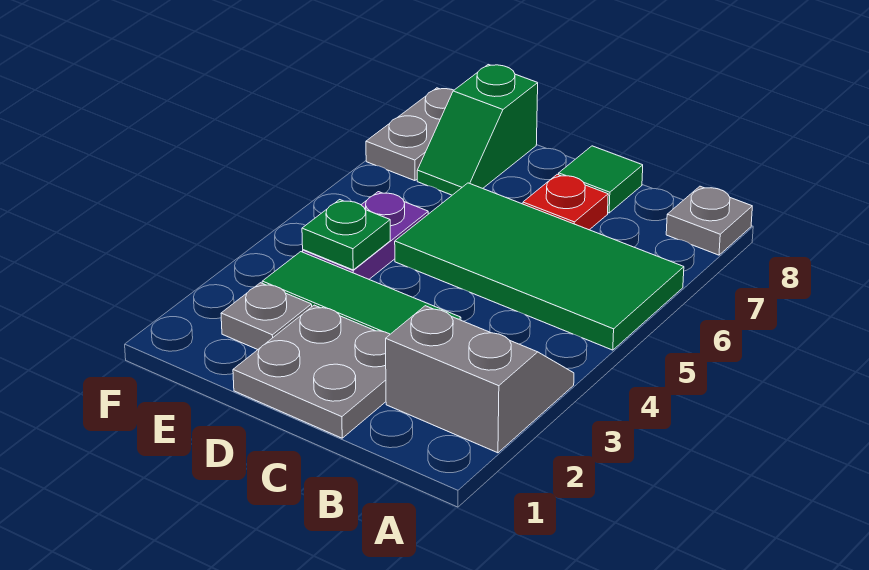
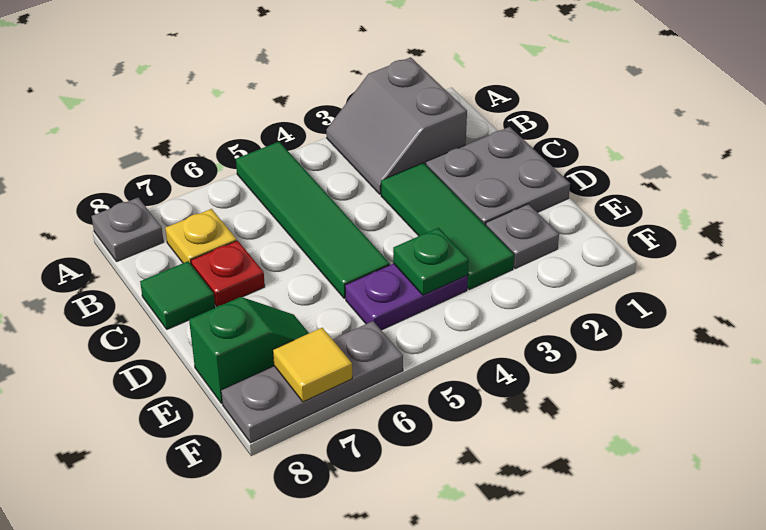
green tile A5:D6 level 1 -> green tile A5:D5 level 1
none -> yellow plate B7 level 1
grey plate F7:F8 level 1 -> grey plate F6:F8 level 1
none -> yellow tile F7 level 2

